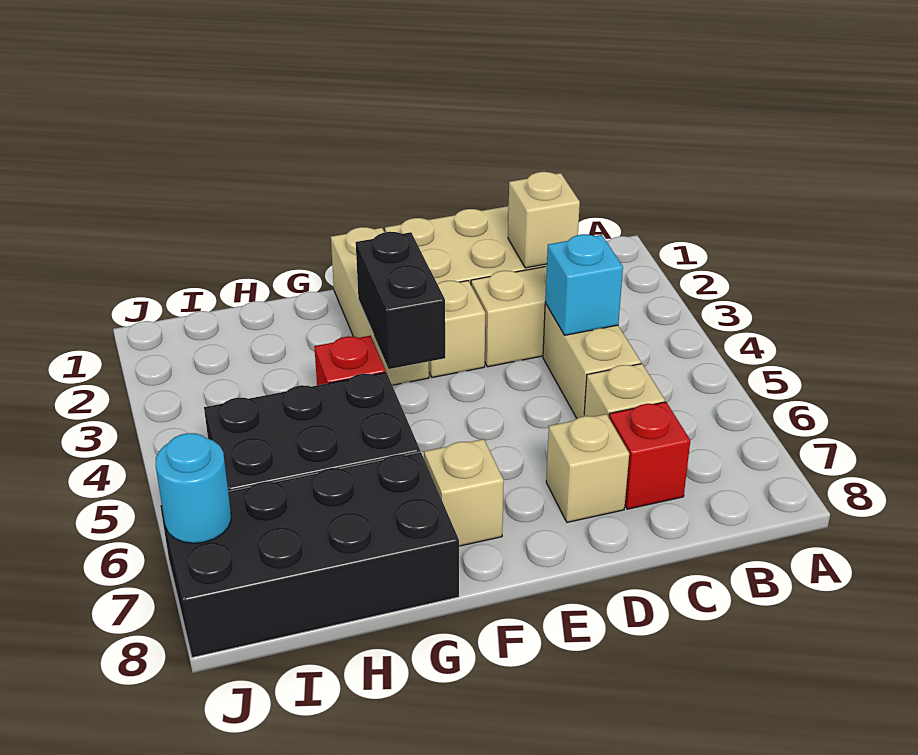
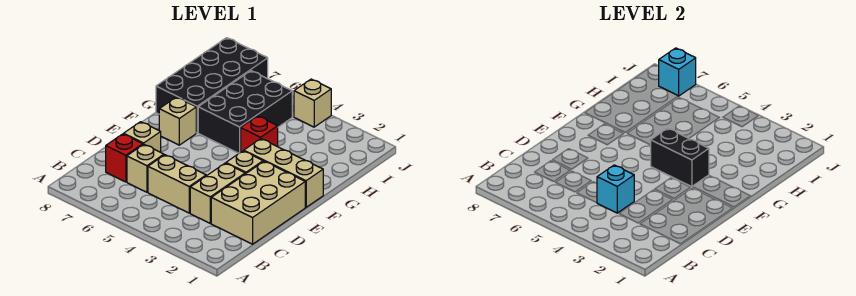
tan brick C2 level 2 -> tan brick J4 level 1
cyan round brick J7 level 2 -> cyan brick J7 level 2

